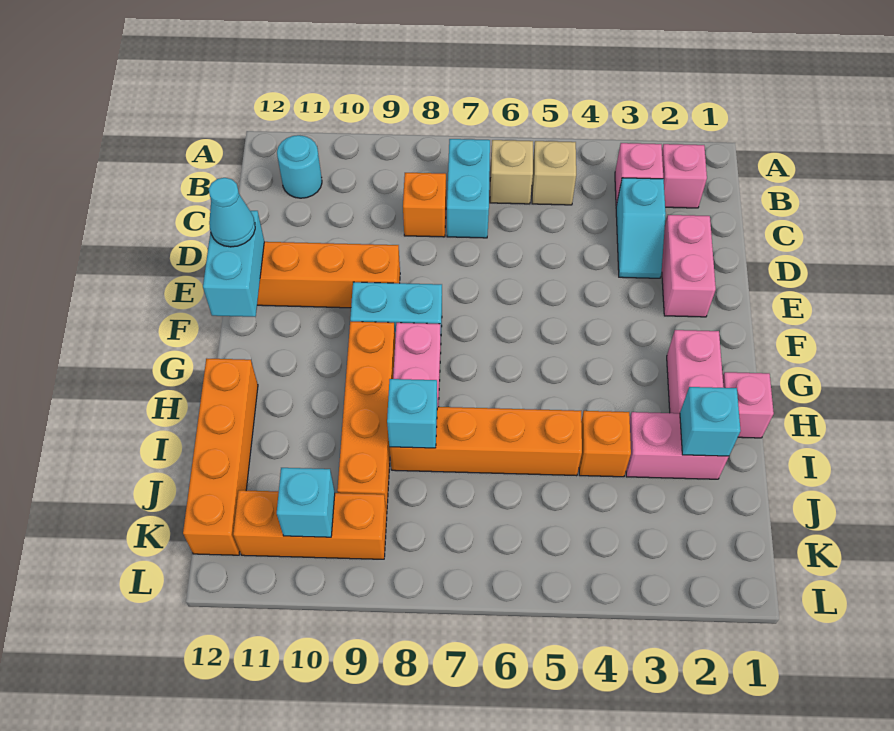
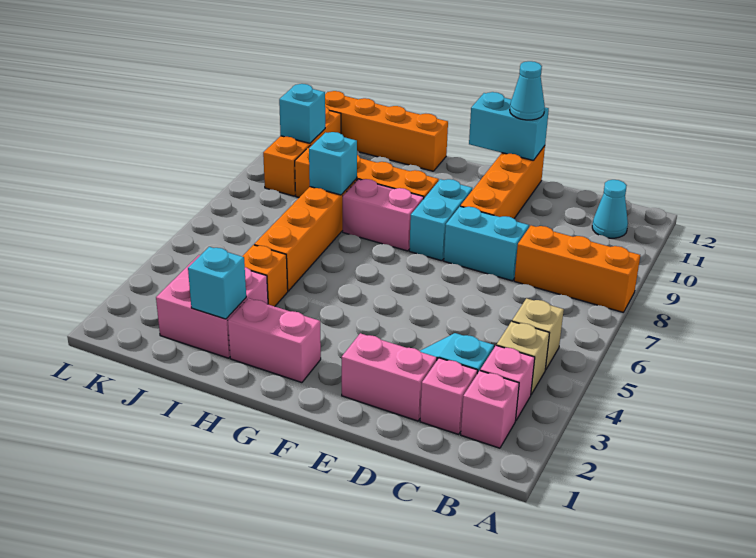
tan brick B6 level 1 -> tan brick B4 level 1
cyan brick B7:C7 level 1 -> cyan brick D8:E8 level 1
cyan round brick B11 level 1 -> cyan cone B11 level 1
orange brick C8 level 1 -> orange brick A8:C8 level 1
pink brick H1 level 1 -> pink brick C2 level 1
pink brick I2:I3 level 1 -> pink brick I2:J3 level 1

